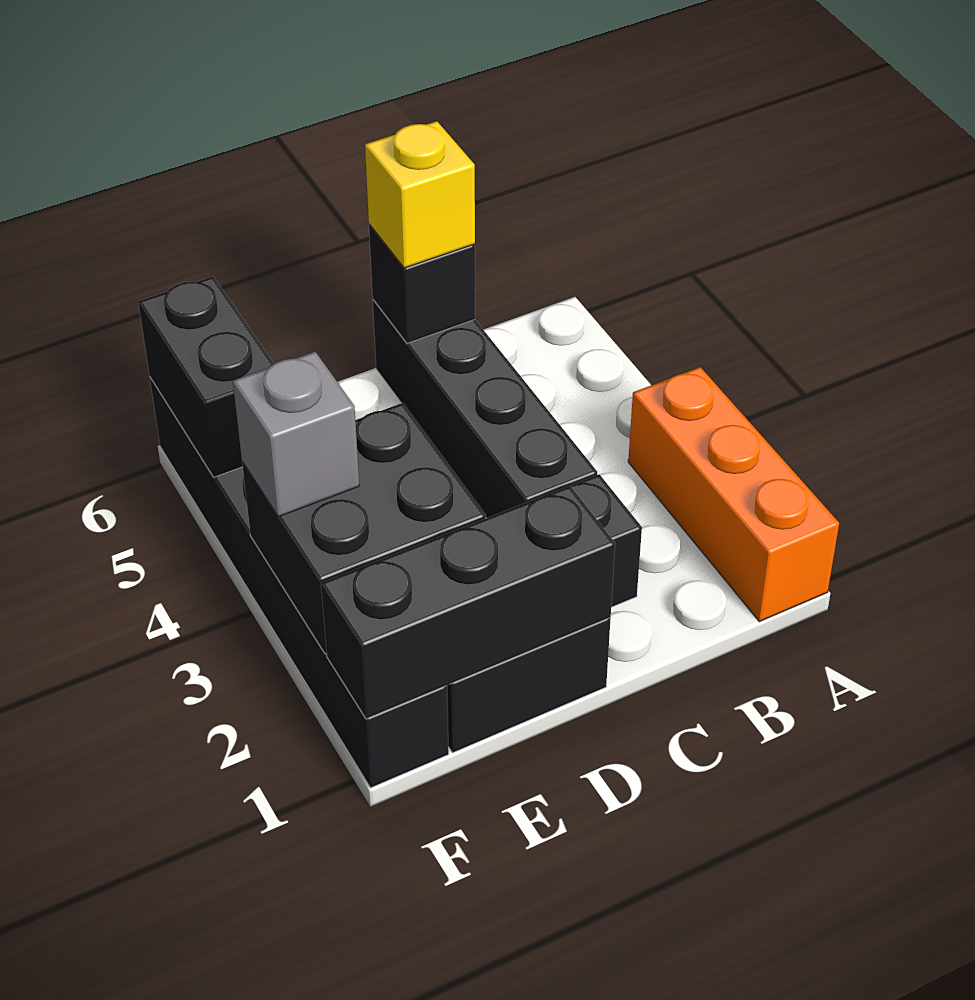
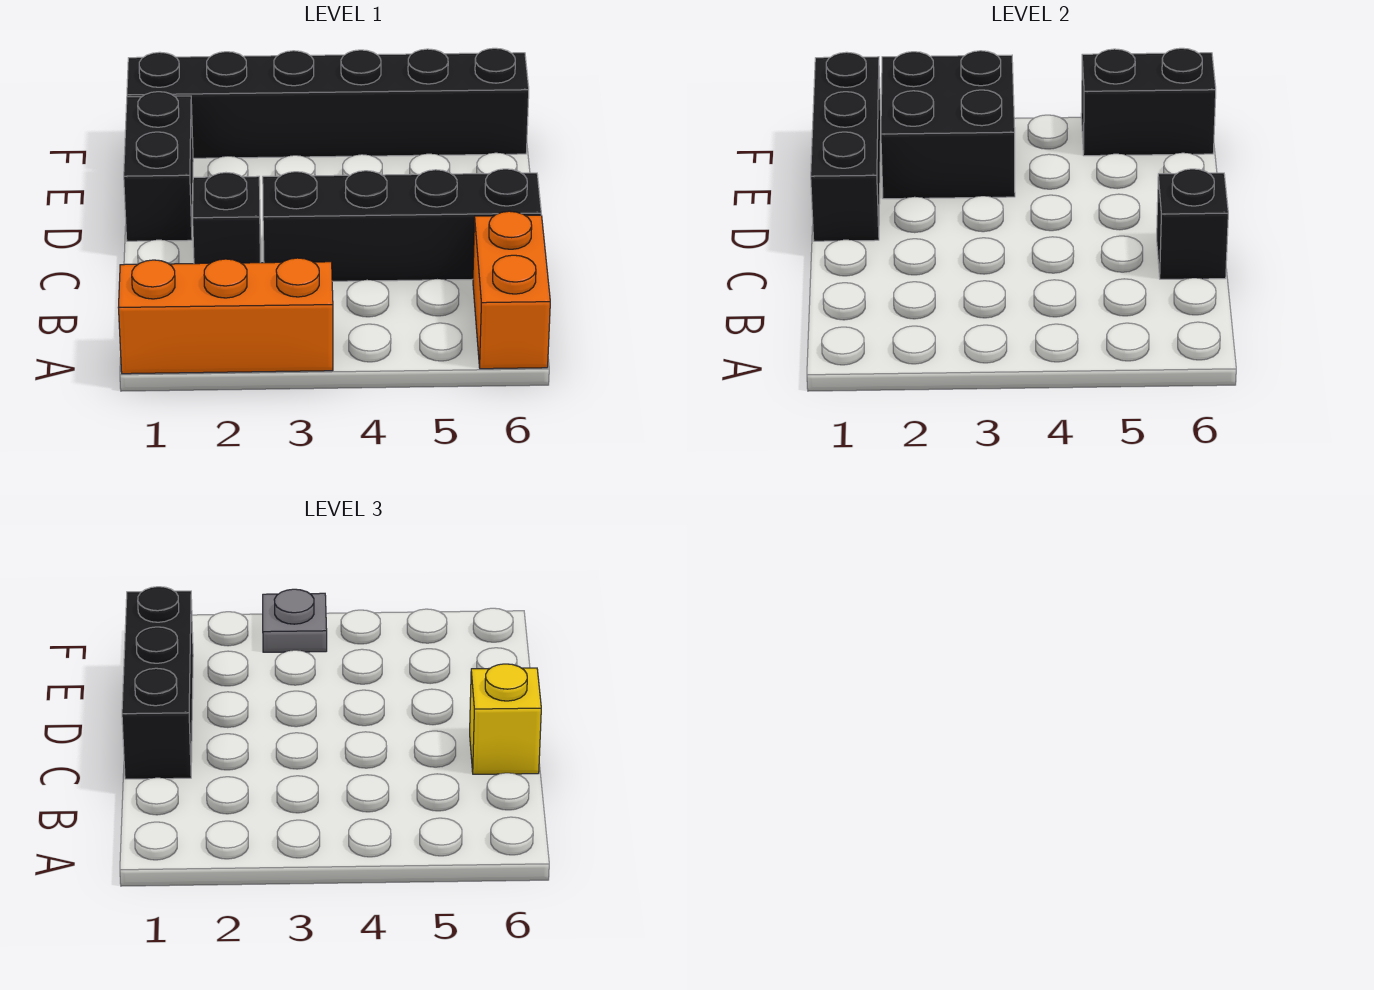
none -> orange brick A6:B6 level 1
none -> black brick C1:E1 level 3
grey brick F3 level 3 -> grey plate F3 level 3

